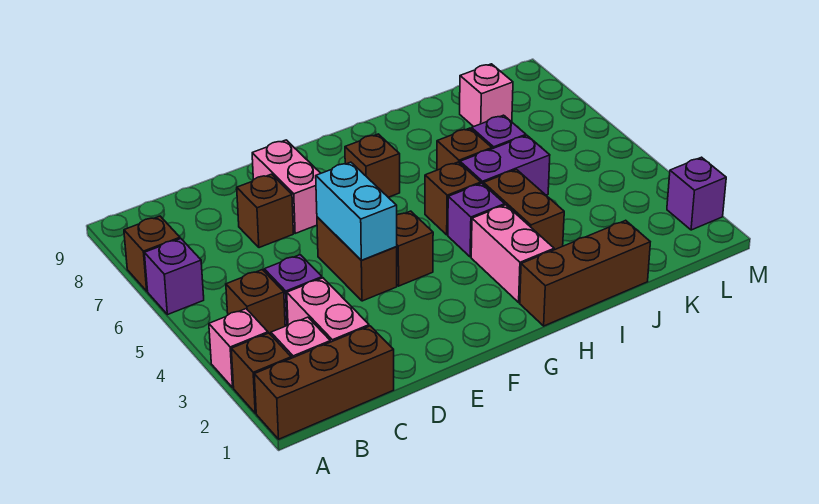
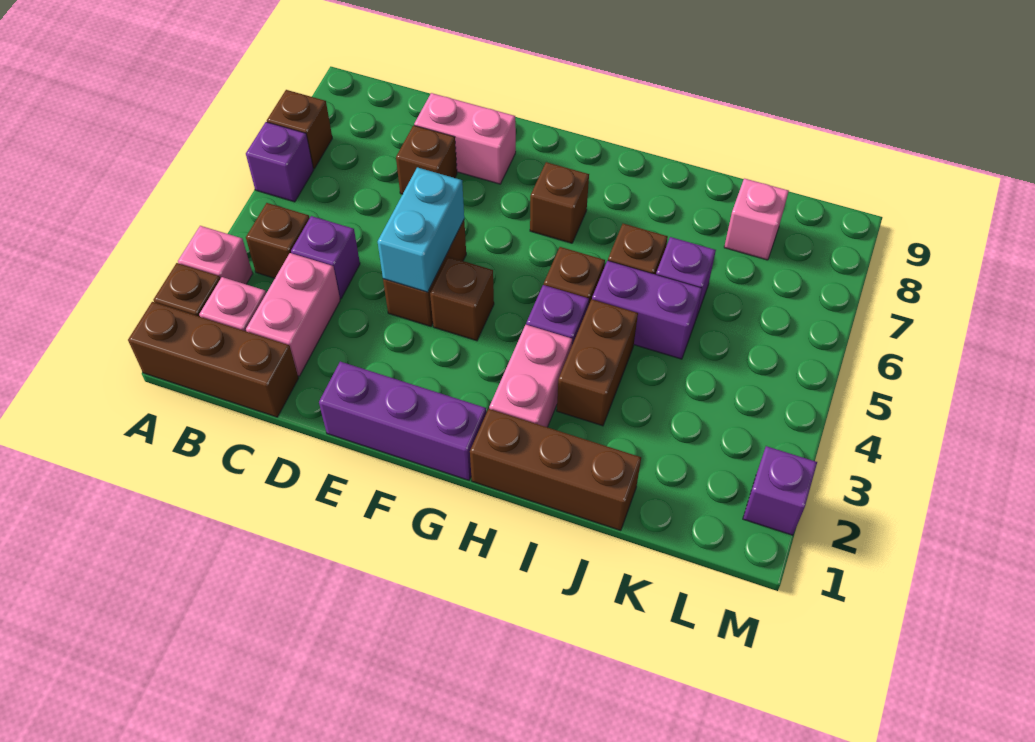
none -> purple brick E1:G1 level 1
pink brick E7:E8 level 1 -> pink brick D8:E8 level 1

